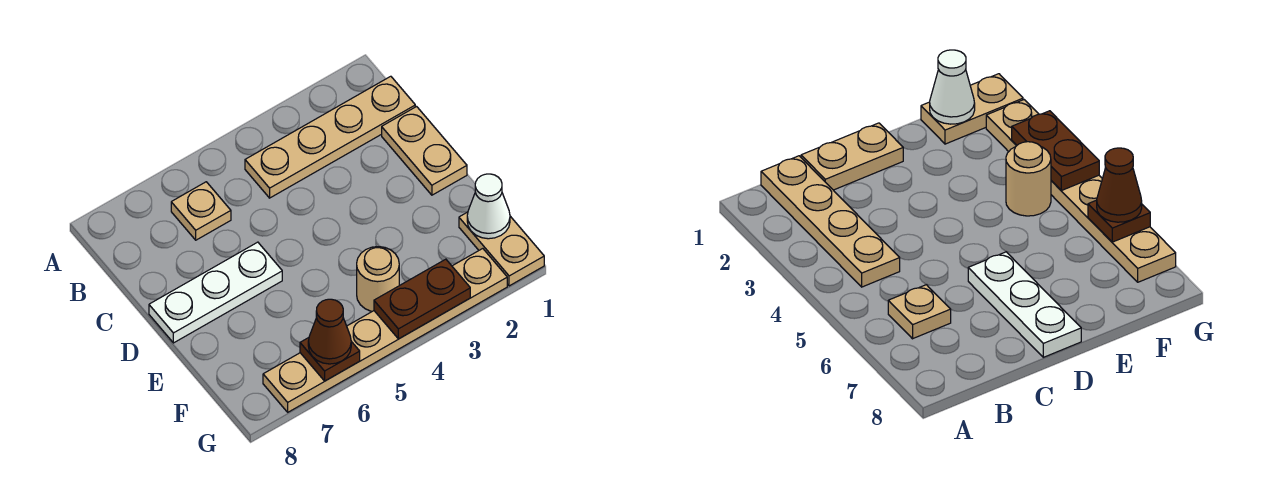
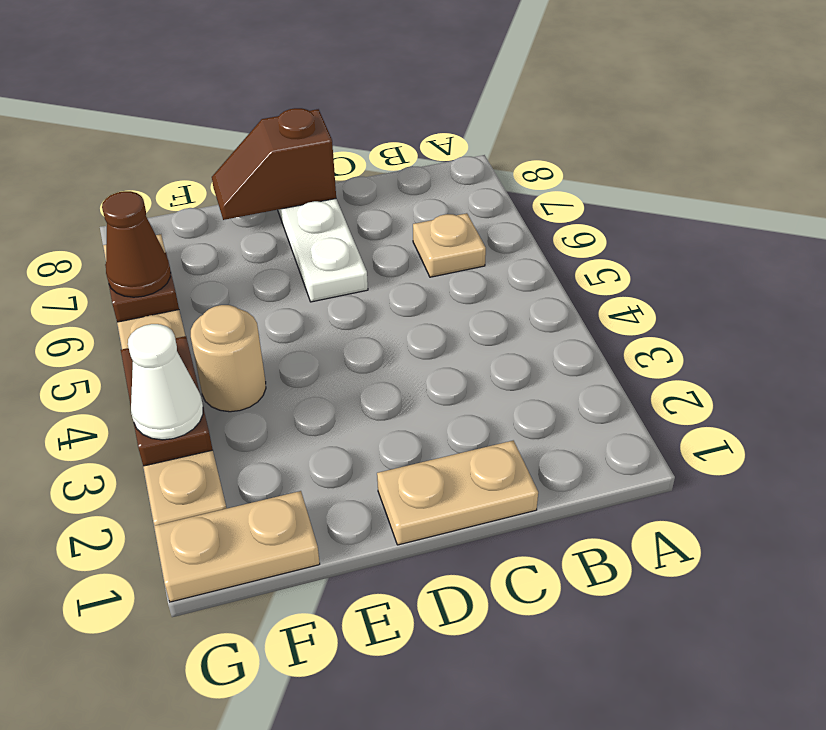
tan plate B1:B4 level 1 -> none
none -> brown slope D8:E8 level 2 top D
white cone F1 level 2 -> white cone G3 level 3

